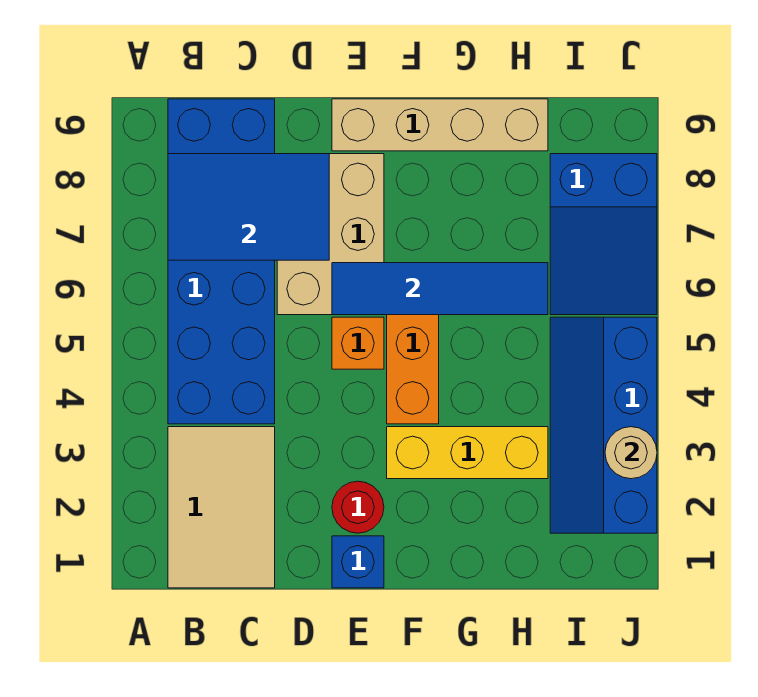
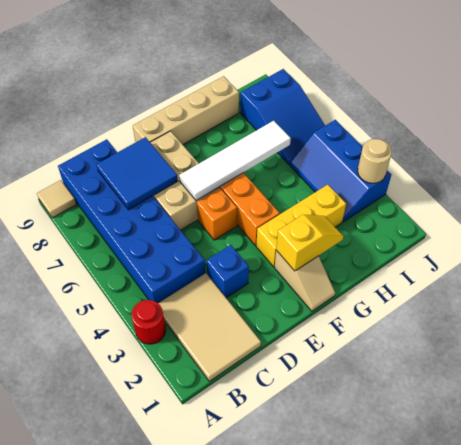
none -> tan tile A9 level 1
blue tile B7:D8 level 2 -> blue tile C7:D8 level 2
blue brick E1 level 1 -> blue brick D3 level 1
red round brick E2 level 1 -> red round brick A3 level 1
blue tile E6:H6 level 2 -> white tile E6:H6 level 2
none -> tan slope F1:F2 level 1 top 2
none -> yellow slope F2:G2 level 2 top F
blue slope I2:J5 level 1 top J -> blue slope I3:J5 level 1 top J

